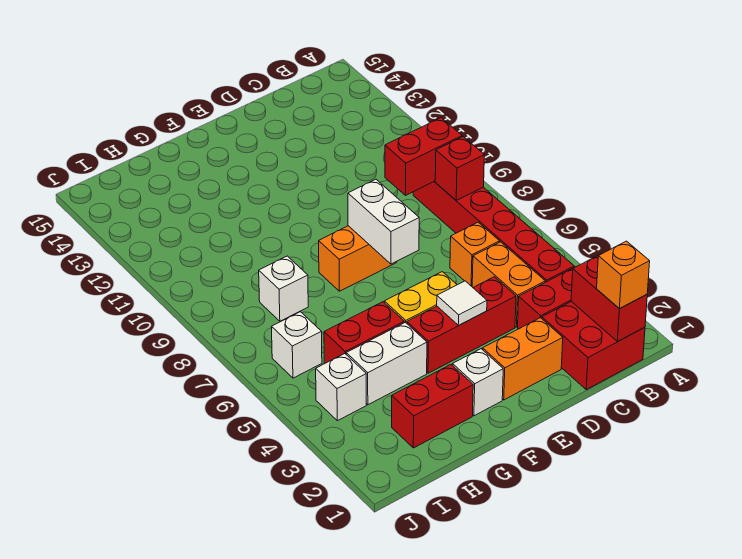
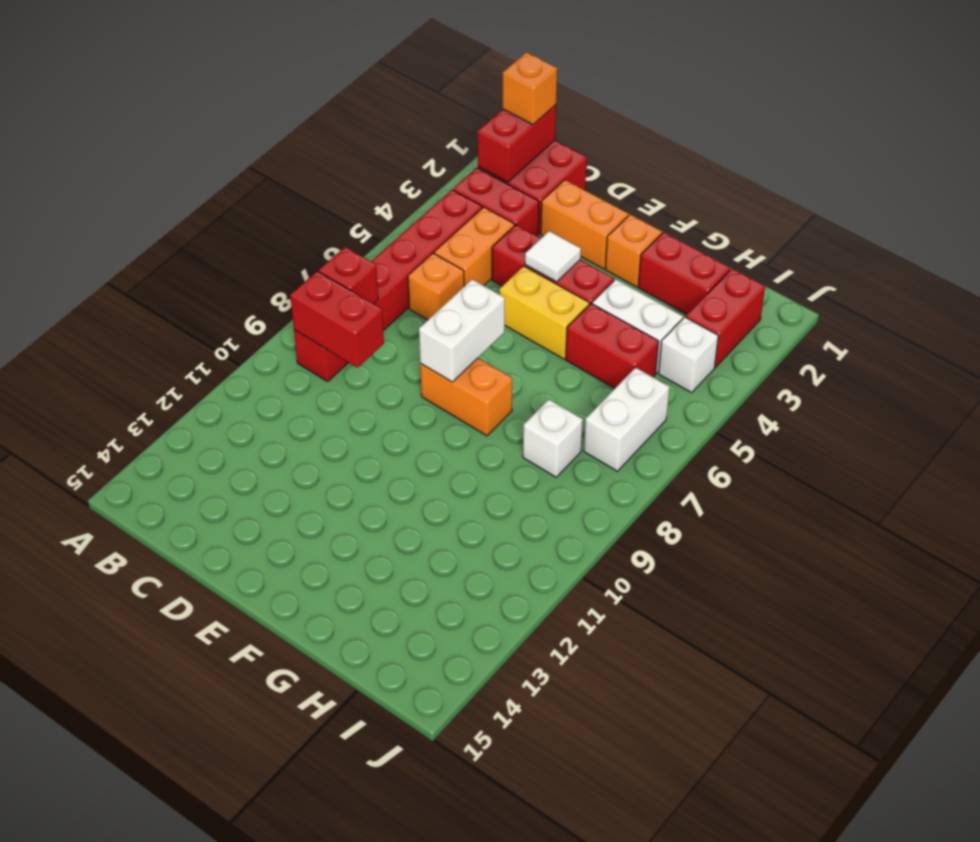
white brick F2 level 1 -> orange brick F2 level 1
none -> red brick I2:I3 level 1
white brick I6 level 1 -> white brick I6:I7 level 1

